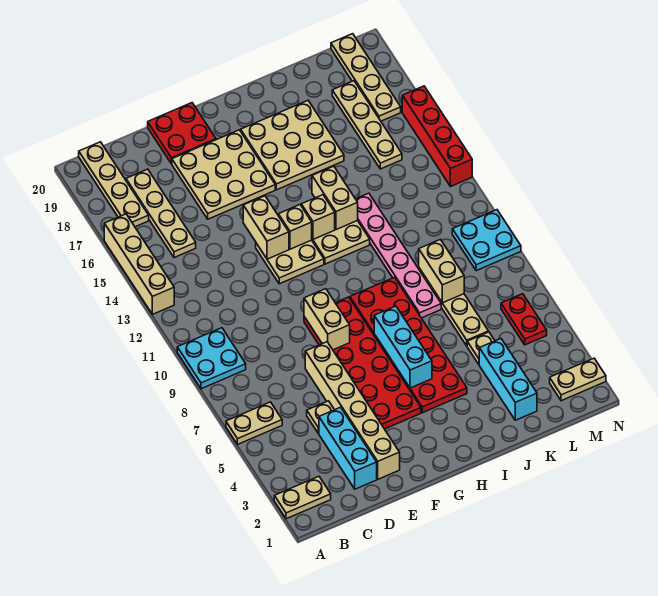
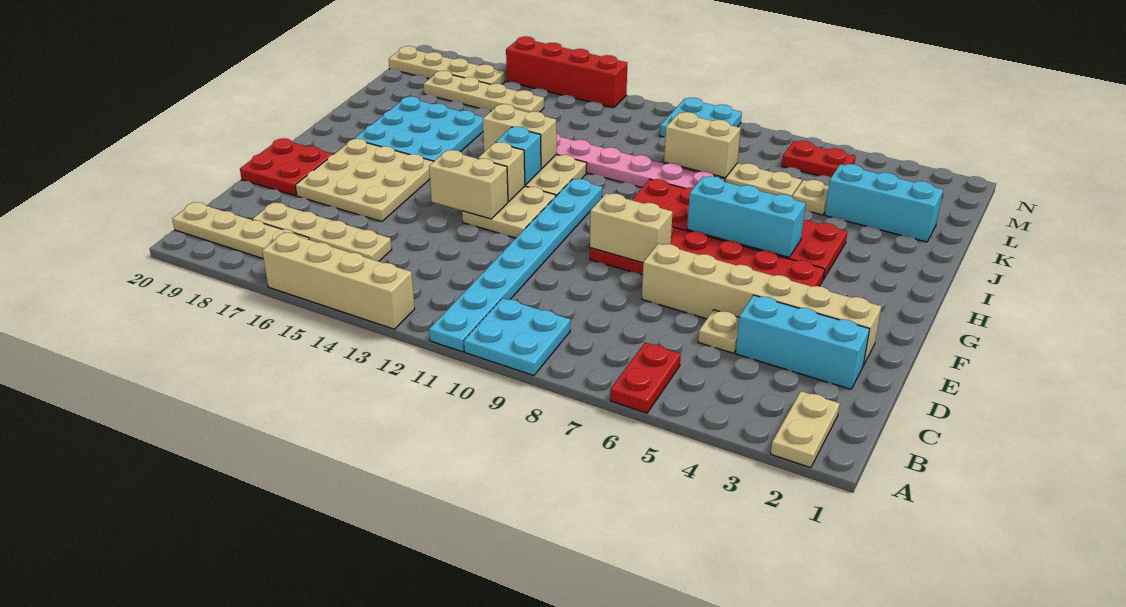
tan plate A6:B6 level 1 -> red plate A6:B6 level 1
none -> cyan plate A11:H11 level 1
tan brick H13 level 2 -> cyan brick H13 level 2
tan plate H16:J18 level 1 -> cyan plate H16:J18 level 1
tan plate M2:N2 level 1 -> none

